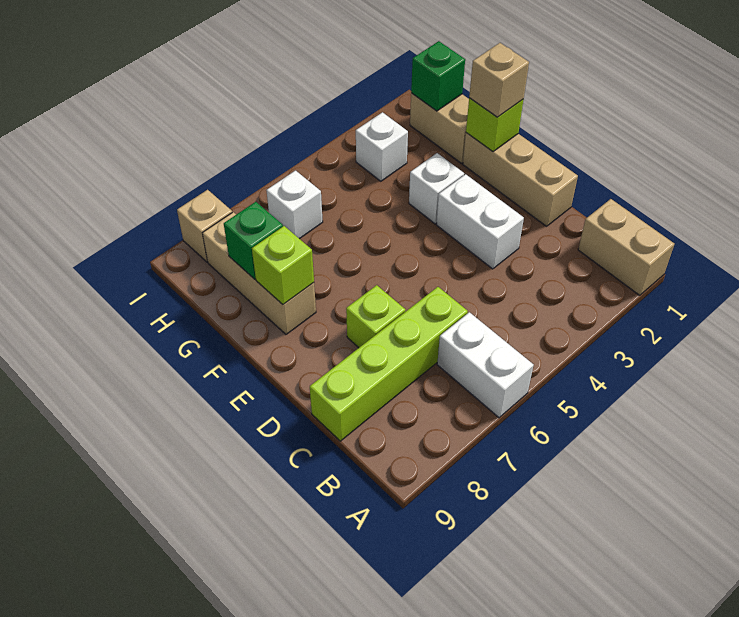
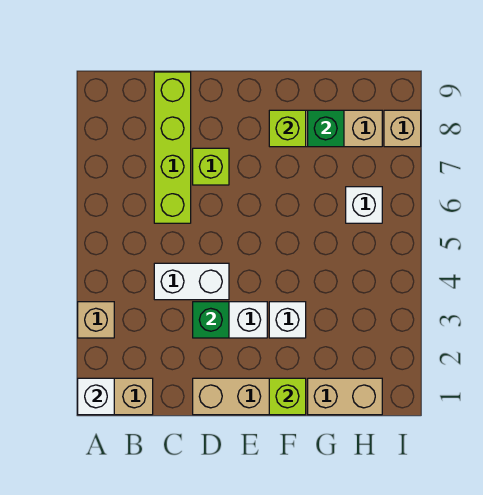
white brick A6:B6 level 1 -> white brick C4:D4 level 1
tan brick F1 level 3 -> tan brick A3 level 1
green brick H1 level 2 -> green brick D3 level 2
white brick H3 level 1 -> white brick A1 level 2

